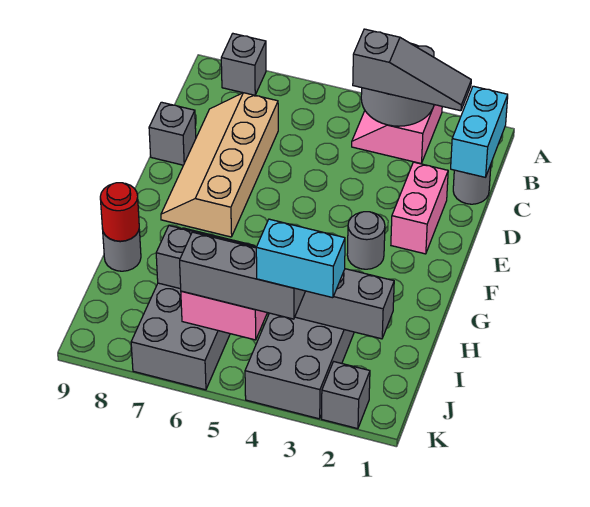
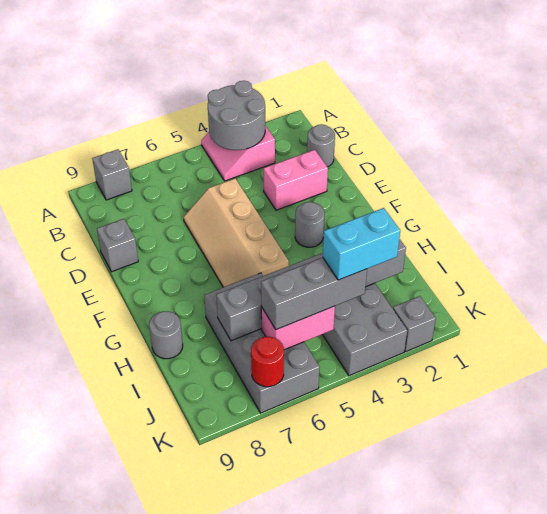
cyan brick B1:C1 level 2 -> none
grey slope B2:B4 level 3 top 4 -> none
tan slope C7:F8 level 1 top 7 -> tan slope D5:G6 level 1 top 5
pink brick D2:E2 level 1 -> pink brick D2:D3 level 1
red round brick H9 level 2 -> red round brick K7 level 2

